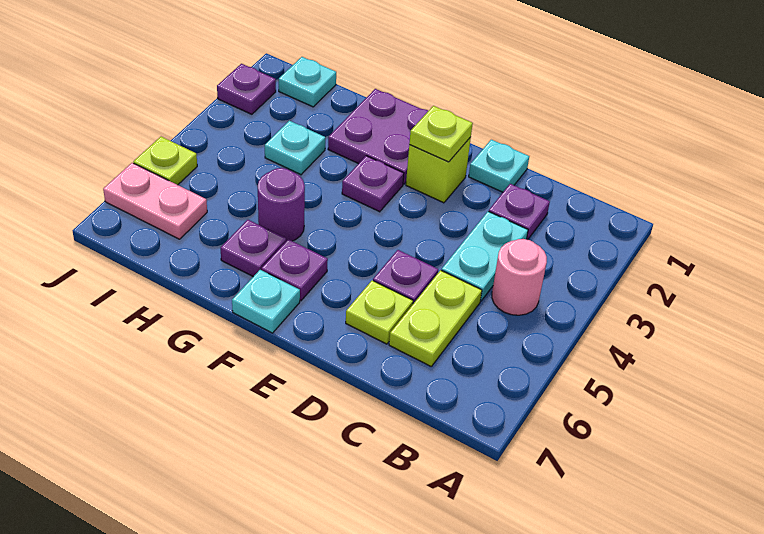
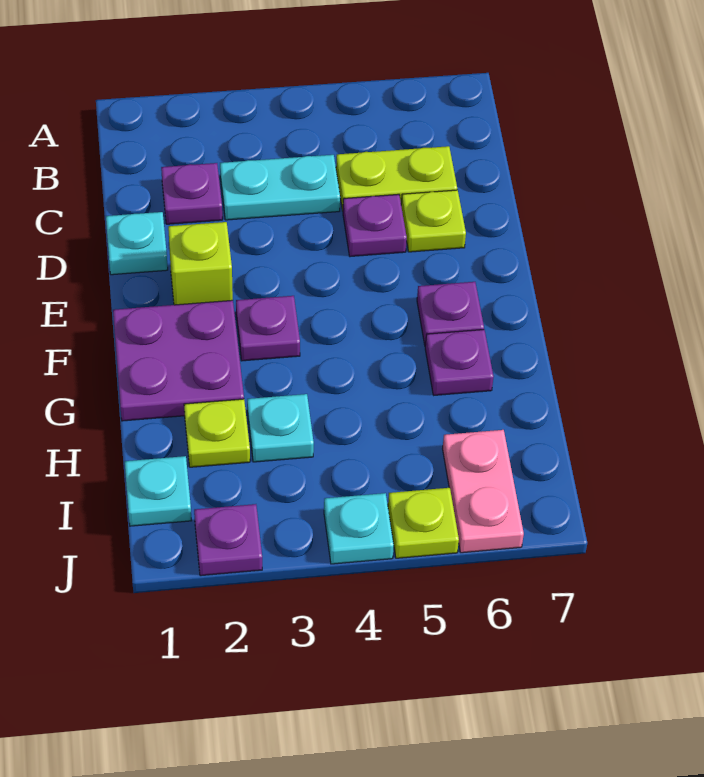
pink round brick B4 level 1 -> none
lime plate E2 level 2 -> lime plate H2 level 1
cyan plate F7 level 1 -> cyan plate J4 level 1
purple round brick G5 level 1 -> none

